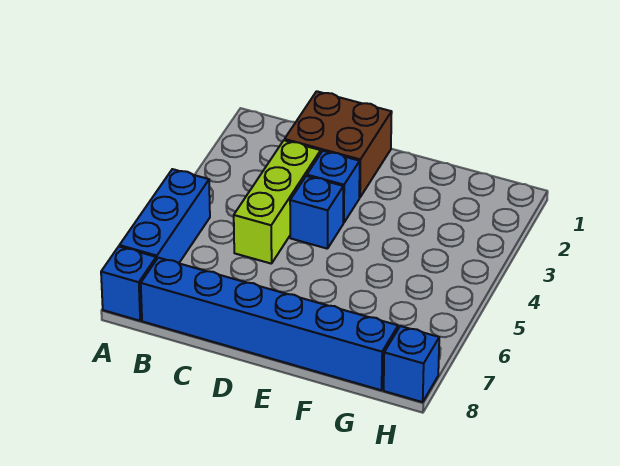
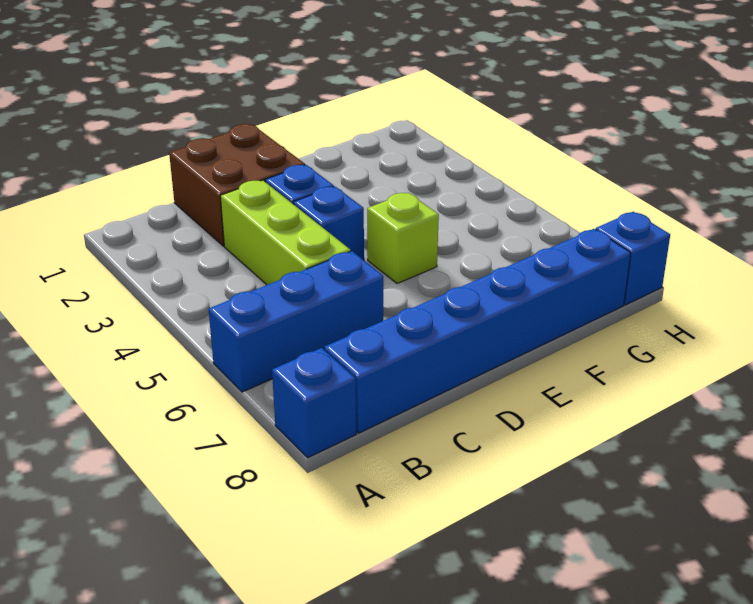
blue brick A5:A7 level 1 -> blue brick A6:C6 level 1
none -> lime brick E5 level 1

